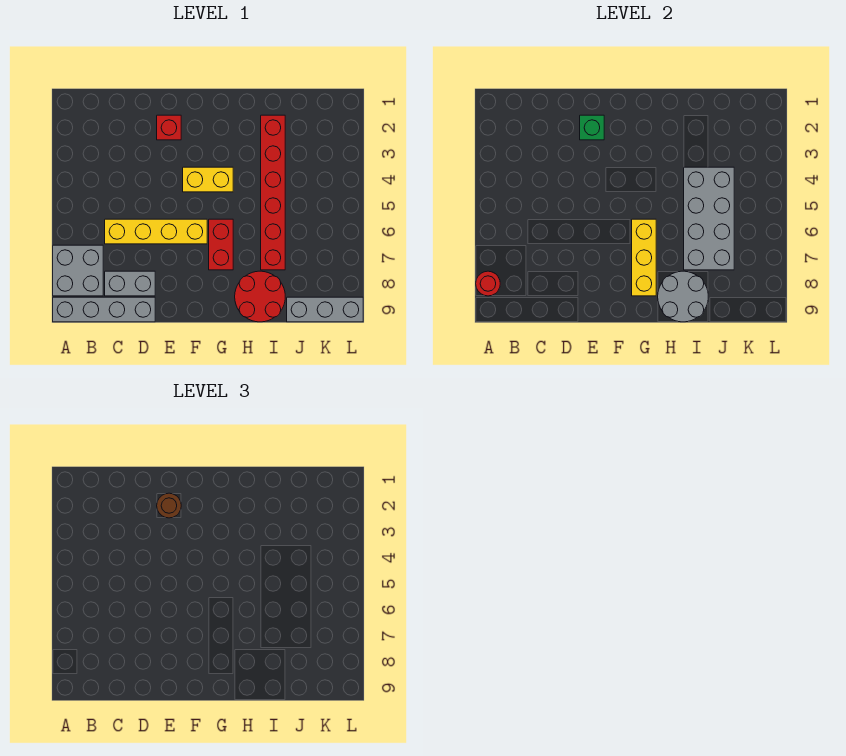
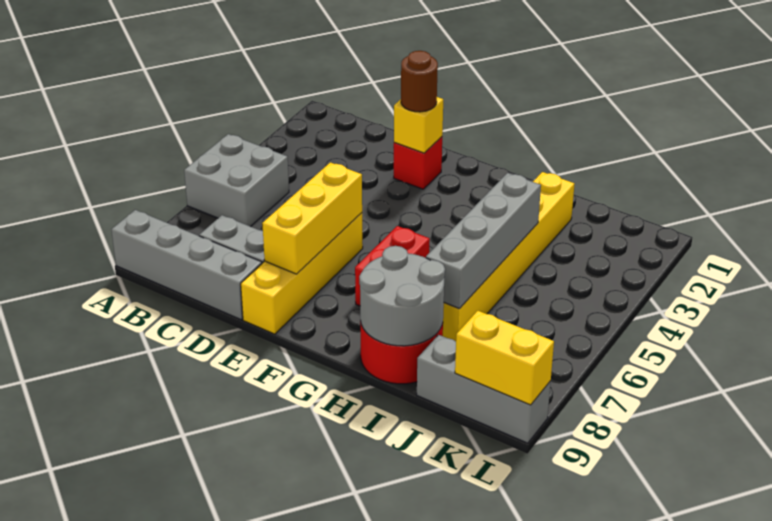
grey brick A7:B8 level 1 -> grey brick A5:B6 level 1
red round brick A8 level 2 -> none
yellow brick C6:F6 level 1 -> yellow brick E6:E9 level 1
green brick E2 level 2 -> yellow brick E2 level 2
yellow brick F4:G4 level 1 -> yellow brick K9:L9 level 2
yellow brick G6:G8 level 2 -> yellow brick E6:E8 level 2
red brick I2:I7 level 1 -> yellow brick I2:I7 level 1
grey brick I4:J7 level 2 -> grey brick I4:I7 level 2

